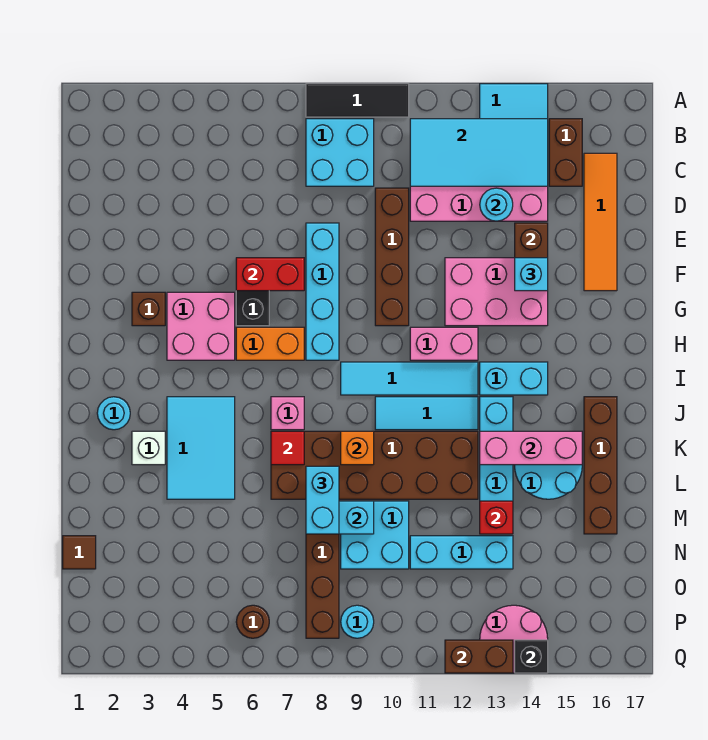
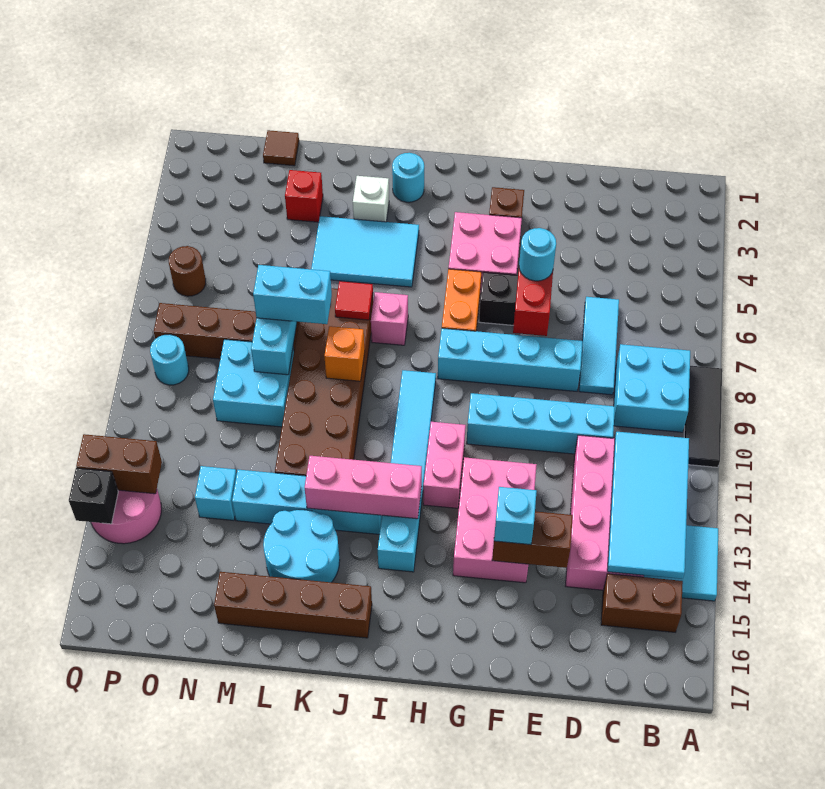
orange tile C16:F16 level 1 -> none
brown brick D10:G10 level 1 -> cyan brick D10:G10 level 1
cyan round brick D13 level 2 -> cyan round brick F6 level 3
cyan tile J10:J12 level 1 -> cyan tile D6:D8 level 1
pink brick K13:K15 level 2 -> pink brick I13:K13 level 2
red brick M13 level 2 -> red brick M3 level 1
cyan brick N11:N13 level 1 -> cyan brick N13 level 1
brown brick Q12:Q13 level 2 -> brown brick P13:Q13 level 2

